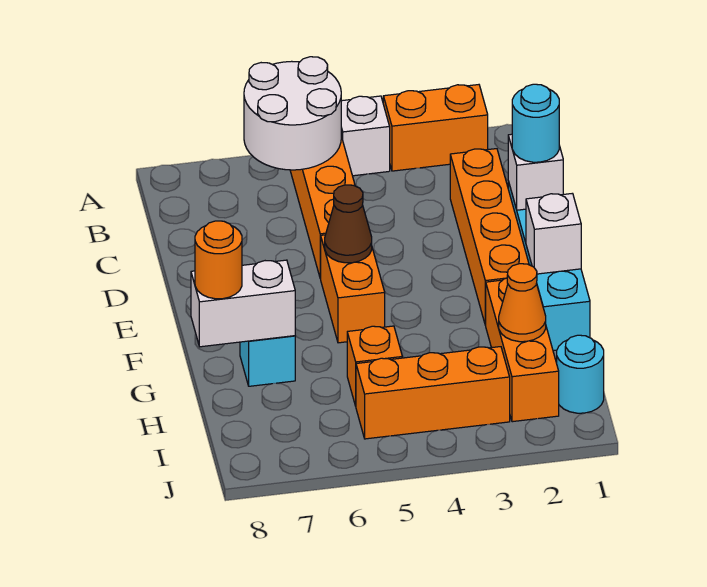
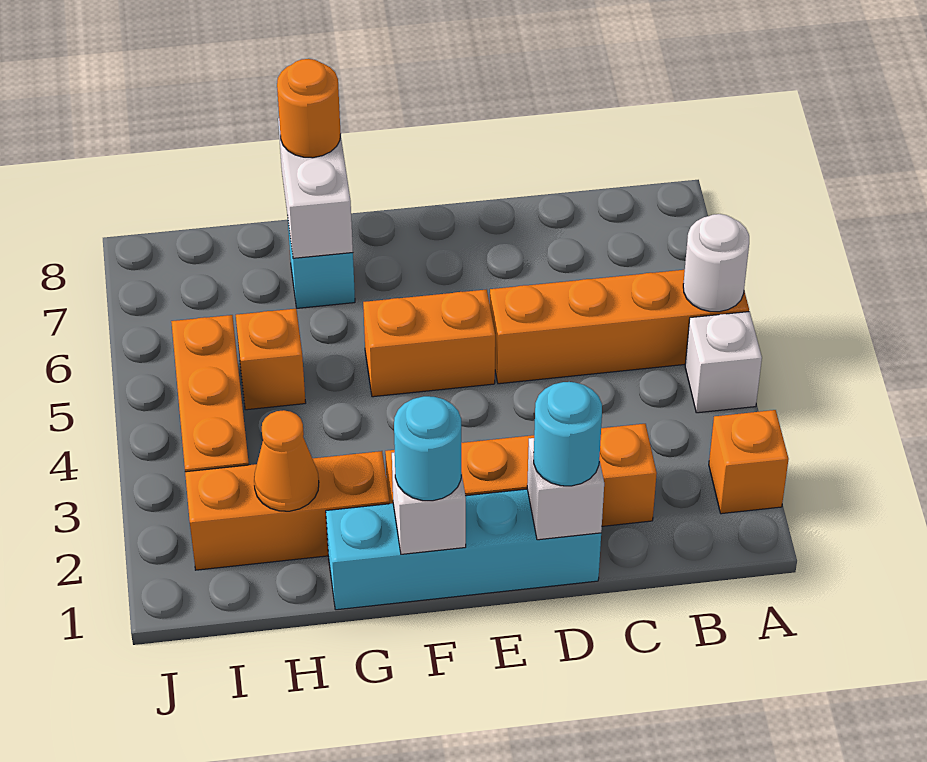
orange brick A2:A3 level 1 -> orange brick A2 level 1
white round brick A5:B6 level 2 -> white round brick A5 level 2
brown cone E5 level 2 -> none
cyan round brick I1 level 1 -> cyan round brick F1 level 3

